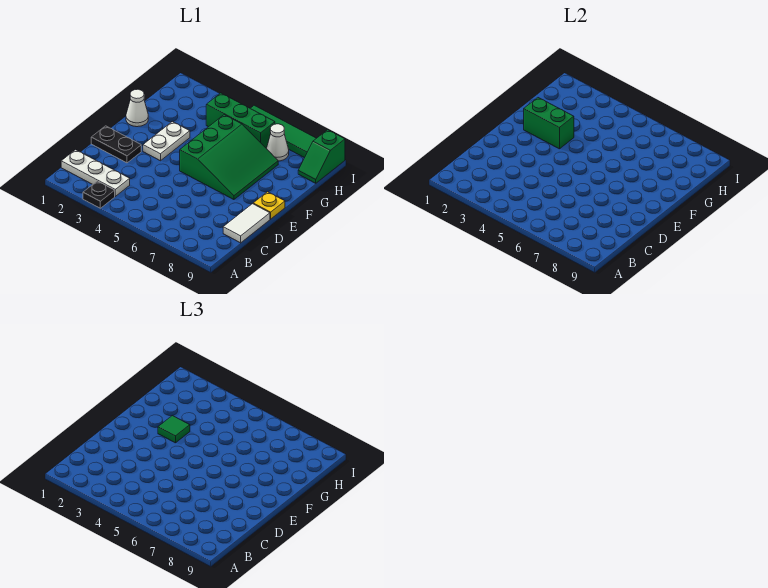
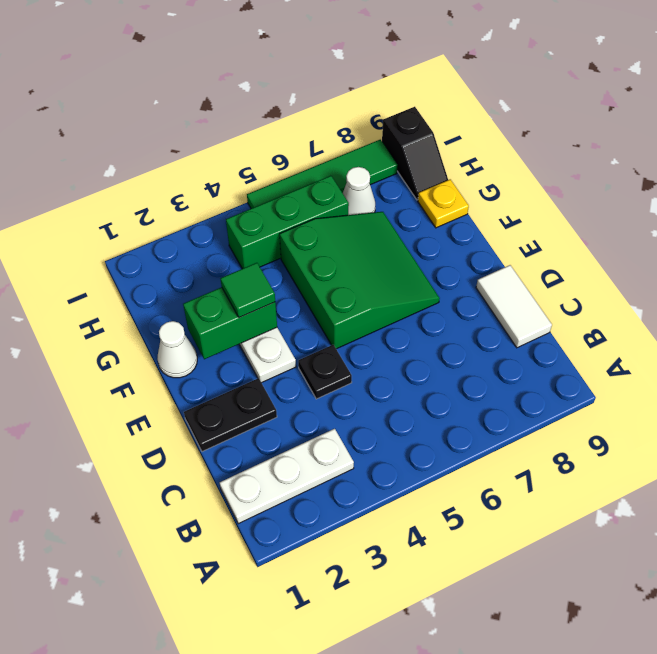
black plate A3 level 1 -> black plate D4 level 1
yellow plate E9 level 1 -> yellow plate G9 level 1
green slope H9:I9 level 1 top I -> black slope H9:I9 level 1 top I

